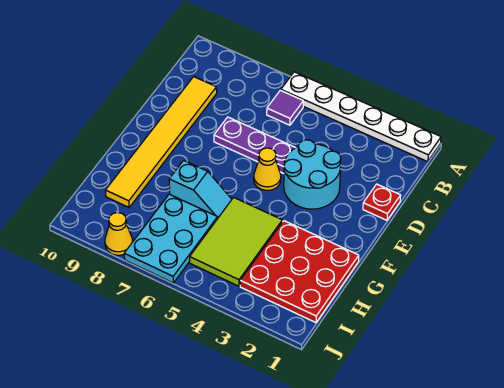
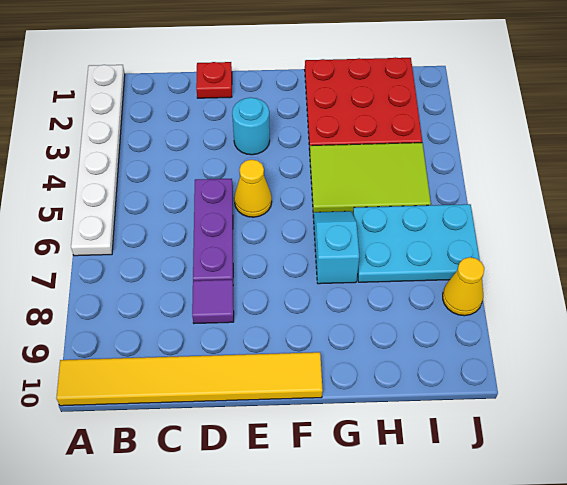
purple tile B6 level 1 -> purple tile D8 level 1
yellow tile C9:H9 level 1 -> yellow tile A10:F10 level 1
cyan round brick D3:E4 level 1 -> cyan round brick E3 level 1

